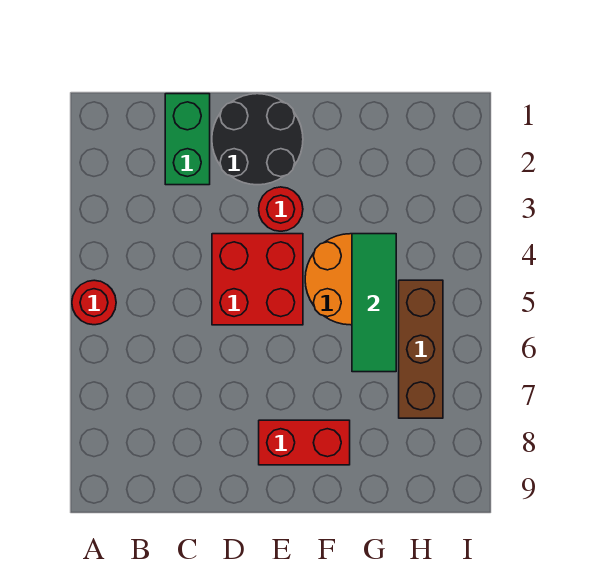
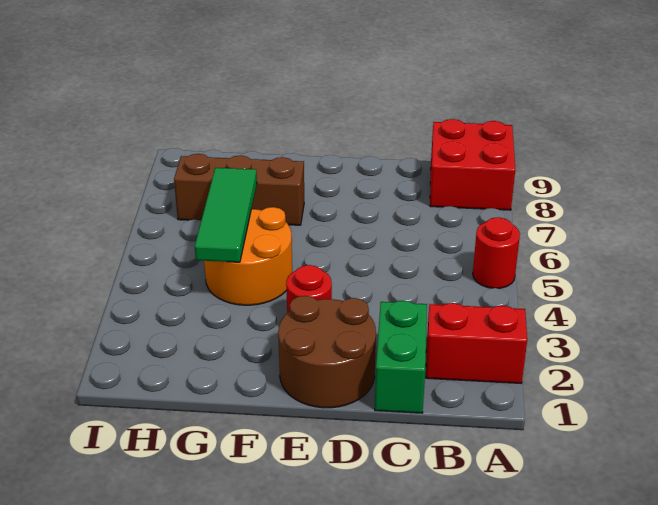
black round brick D1:E2 level 1 -> brown round brick D1:E2 level 1
red brick D4:E5 level 1 -> red brick A8:B9 level 1
red brick E8:F8 level 1 -> red brick A2:B2 level 1
brown brick H5:H7 level 1 -> brown brick F7:H7 level 1

